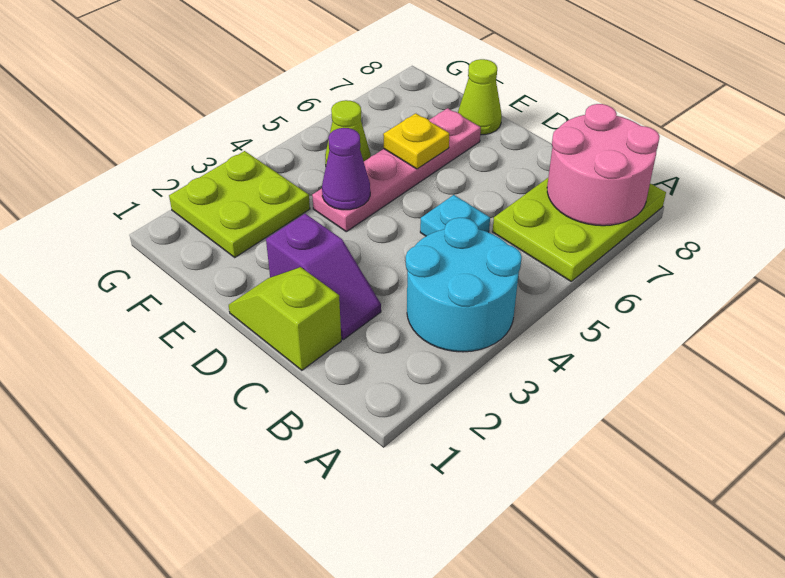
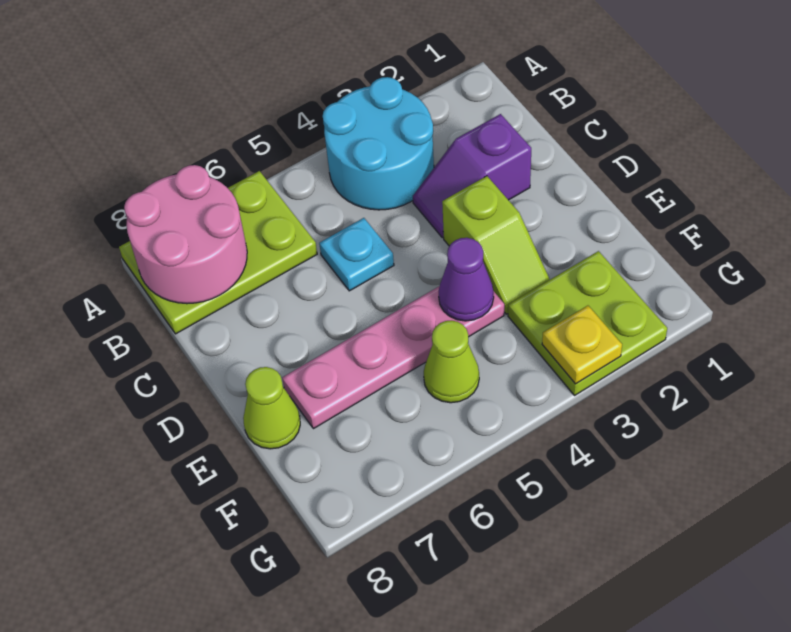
lime slope C1:D1 level 1 top C -> lime slope D3:E3 level 1 top D
purple slope C2:D2 level 1 top D -> purple slope C2:C3 level 1 top 2
yellow plate E6 level 2 -> yellow plate G3 level 2

